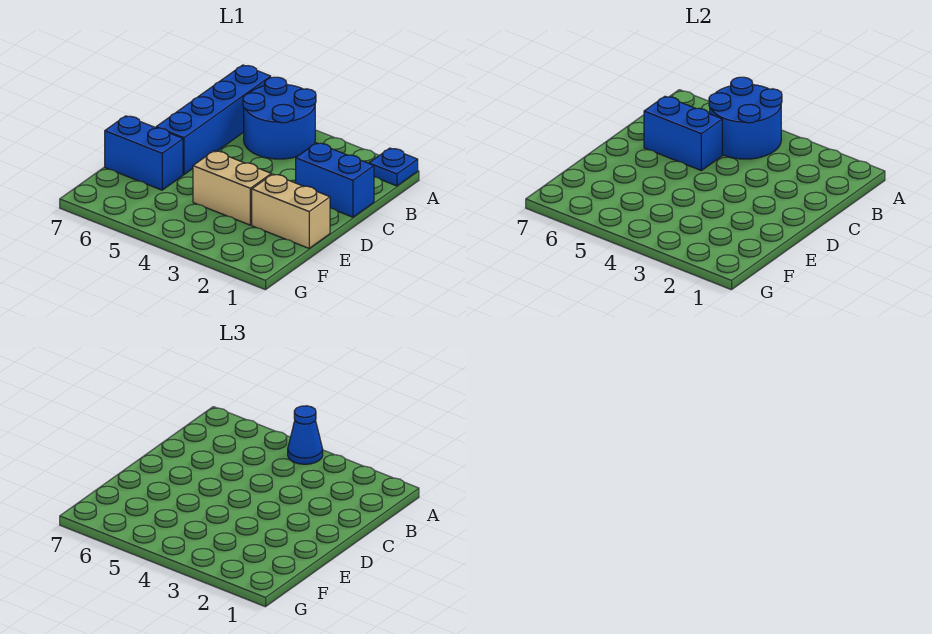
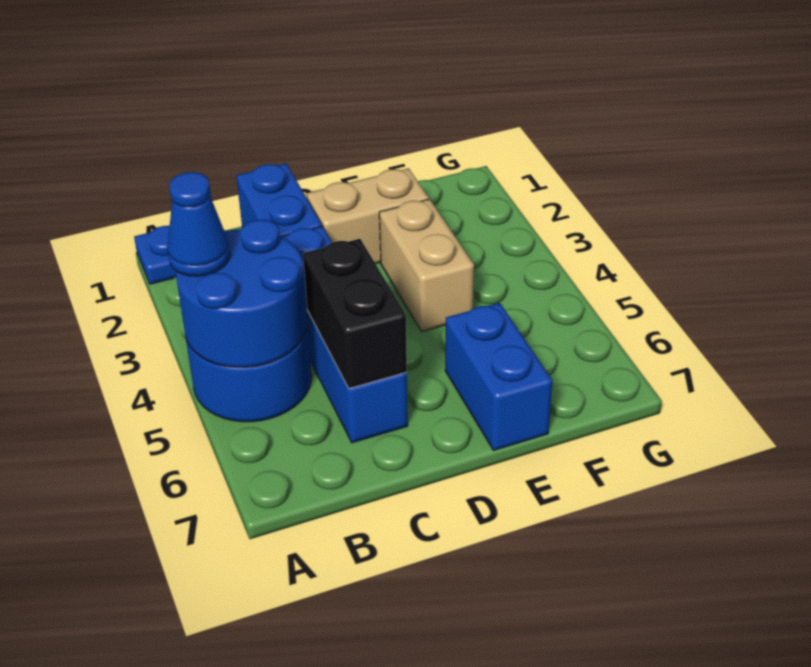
blue brick A6:D6 level 1 -> blue brick C3:C6 level 1
blue brick C5:C6 level 2 -> black brick C5:C6 level 2
tan brick E1:E2 level 1 -> tan brick D2:E2 level 1

